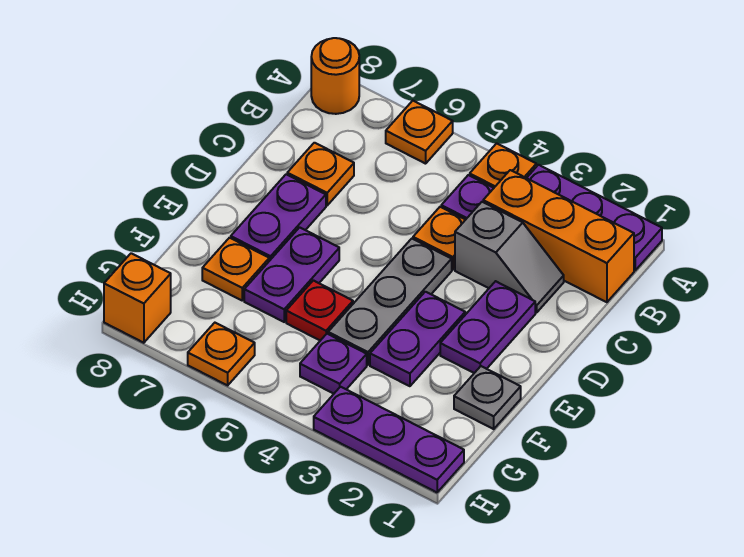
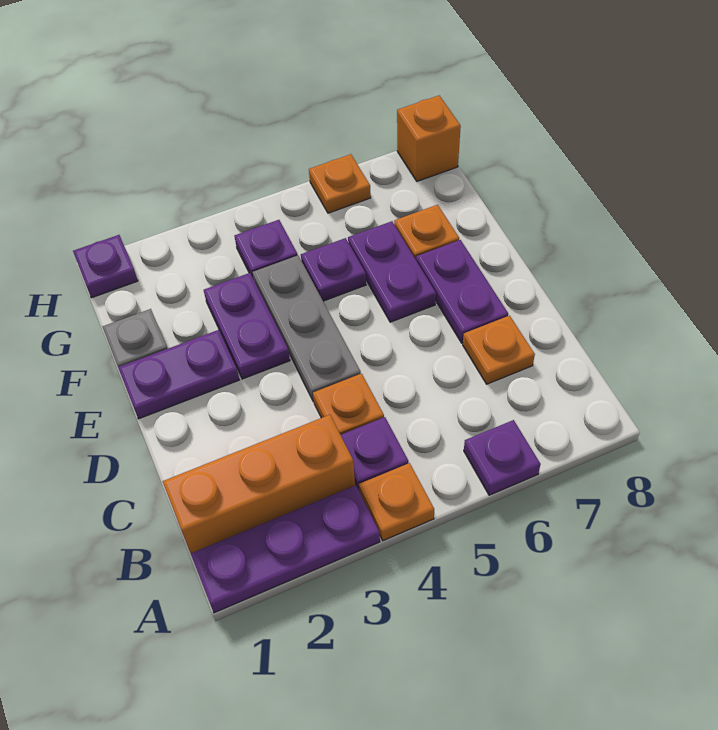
orange plate A6 level 1 -> purple plate A6 level 1
orange round brick A8 level 1 -> none
grey slope C2:C3 level 1 top 3 -> none
purple plate D2:E2 level 1 -> purple plate E1:E2 level 1
red plate F5 level 1 -> purple plate F5 level 1
purple plate H1:H3 level 1 -> purple plate H1 level 1

